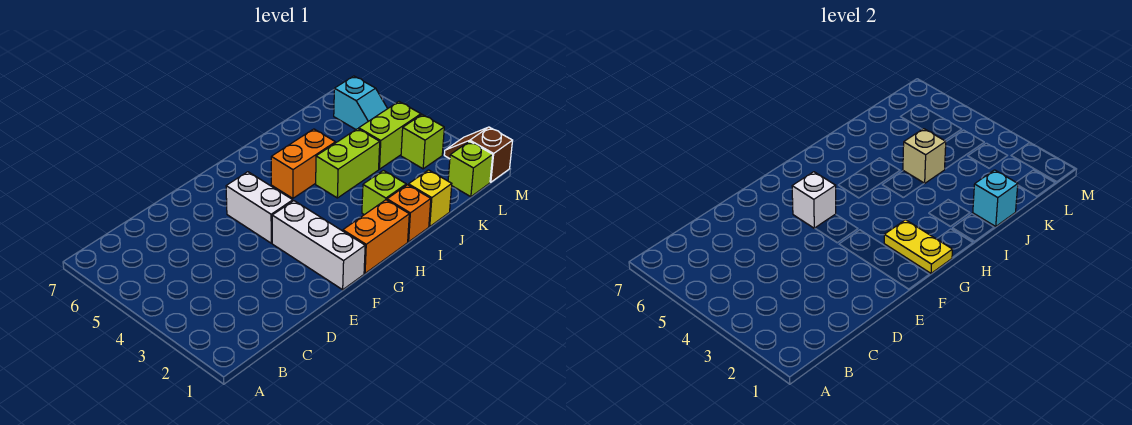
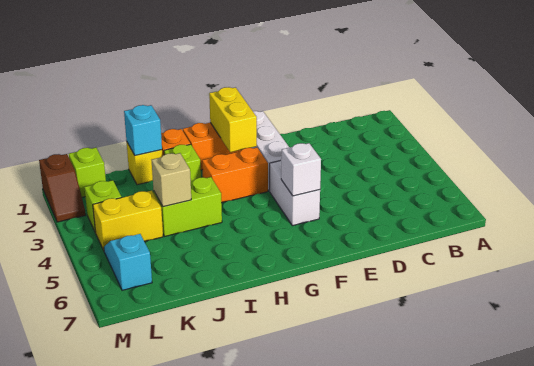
yellow plate G1:G2 level 2 -> yellow brick G1:G2 level 2
orange brick H5:I5 level 1 -> orange brick G3:H3 level 1
lime brick K4:L4 level 1 -> yellow brick K4:L4 level 1

